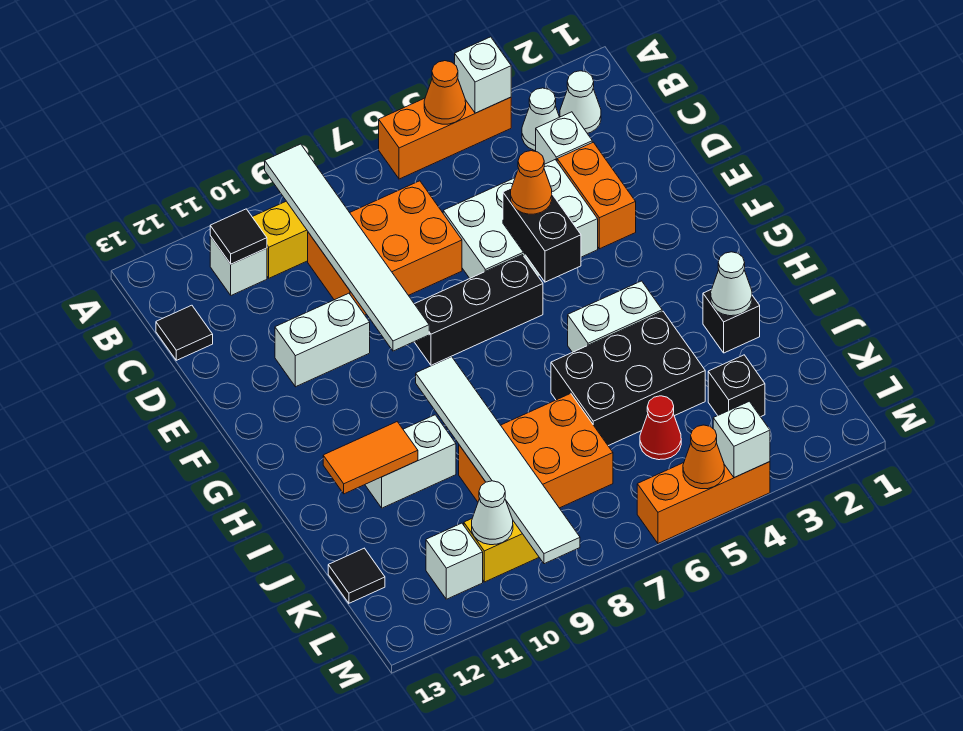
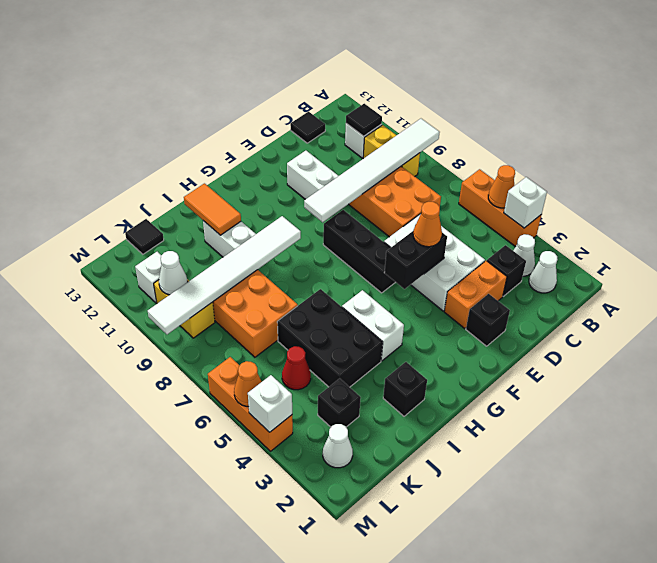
white brick C3 level 1 -> black brick C3 level 1
none -> black brick E2 level 1
white cone I2 level 2 -> white cone L2 level 1

